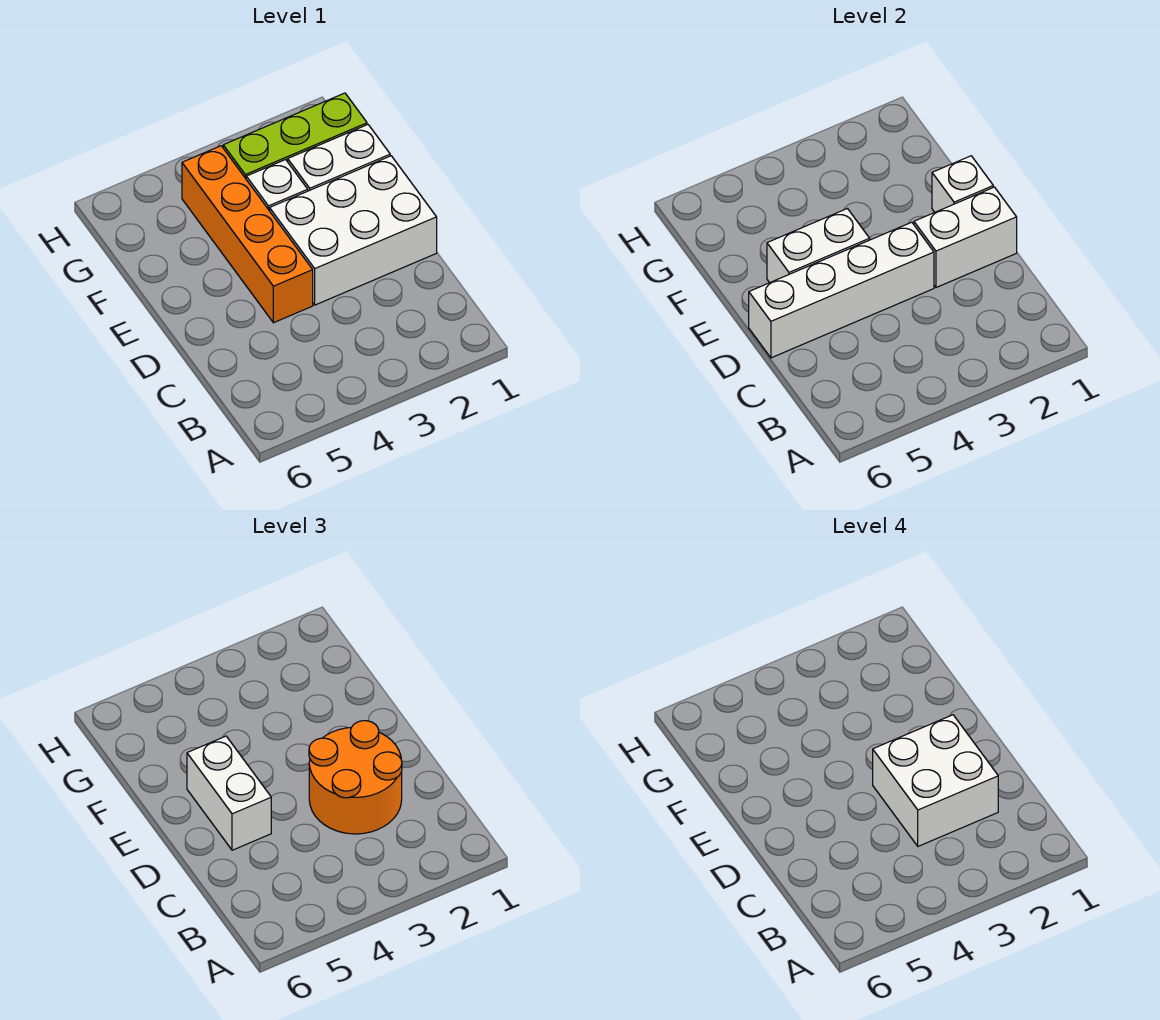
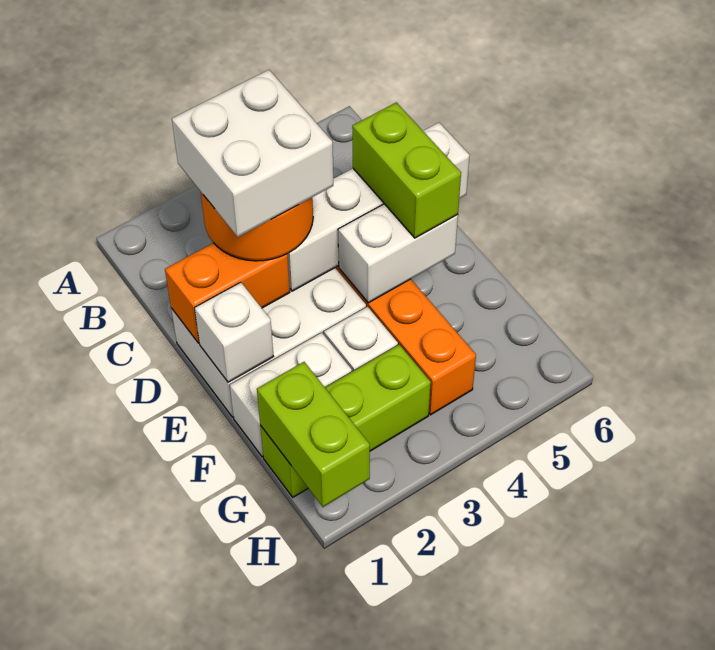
white brick D1:D2 level 2 -> orange brick D1:D2 level 2
white brick D5:E5 level 3 -> lime brick D5:E5 level 3
none -> lime brick G1:H1 level 2

